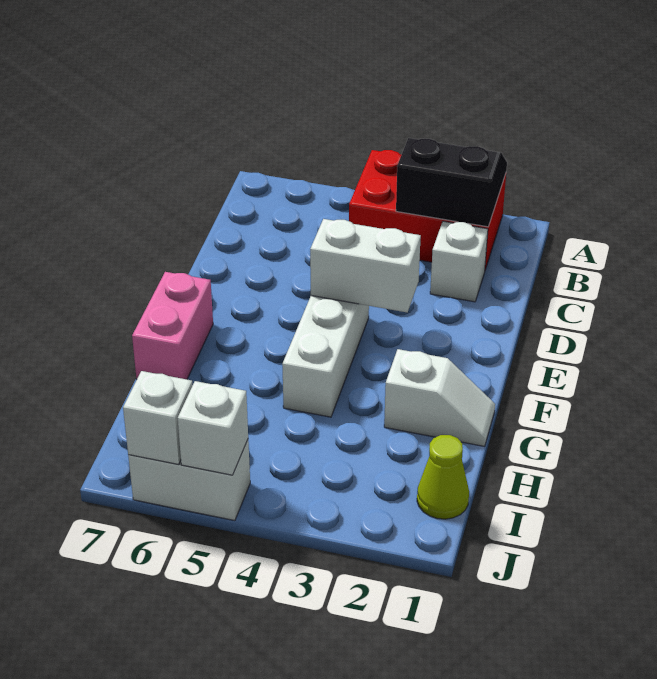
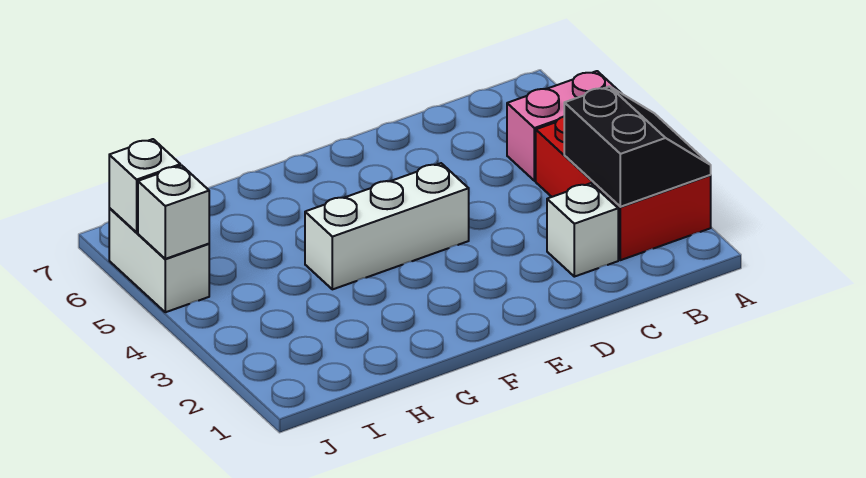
white brick E3:E4 level 2 -> none
pink brick F7:G7 level 1 -> pink brick A5:B5 level 1
white slope G1:G2 level 1 top 2 -> none
lime cone I1 level 1 -> none

